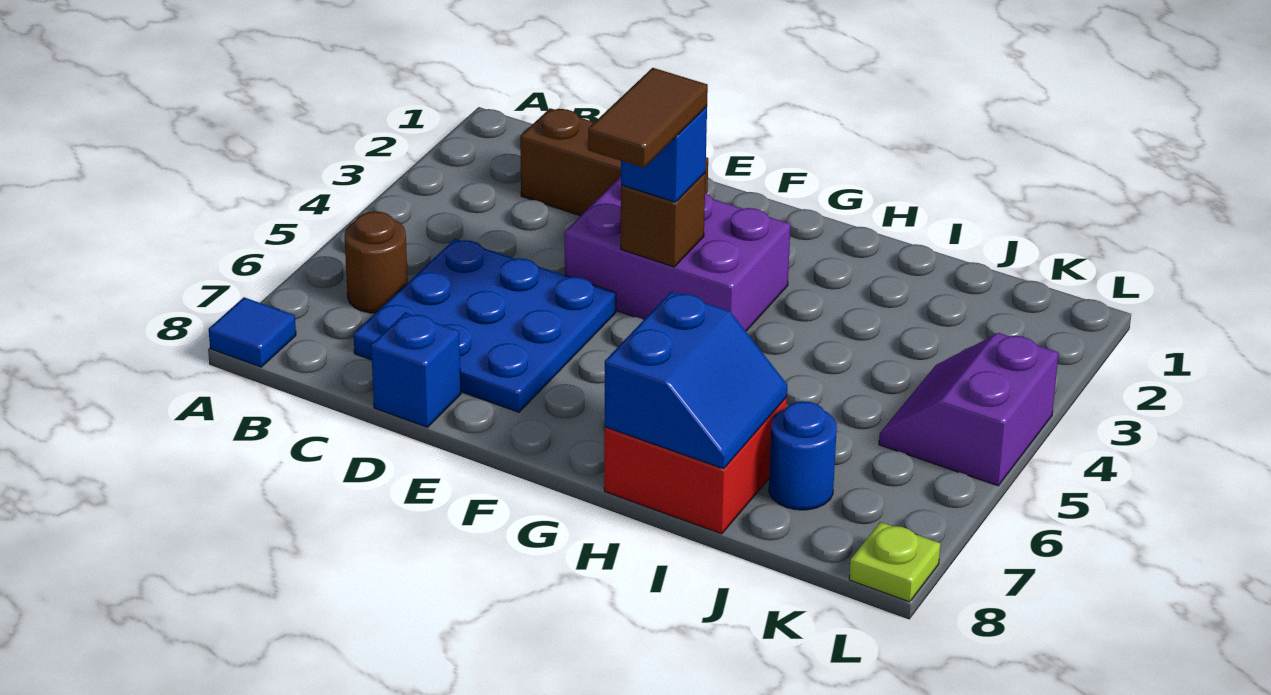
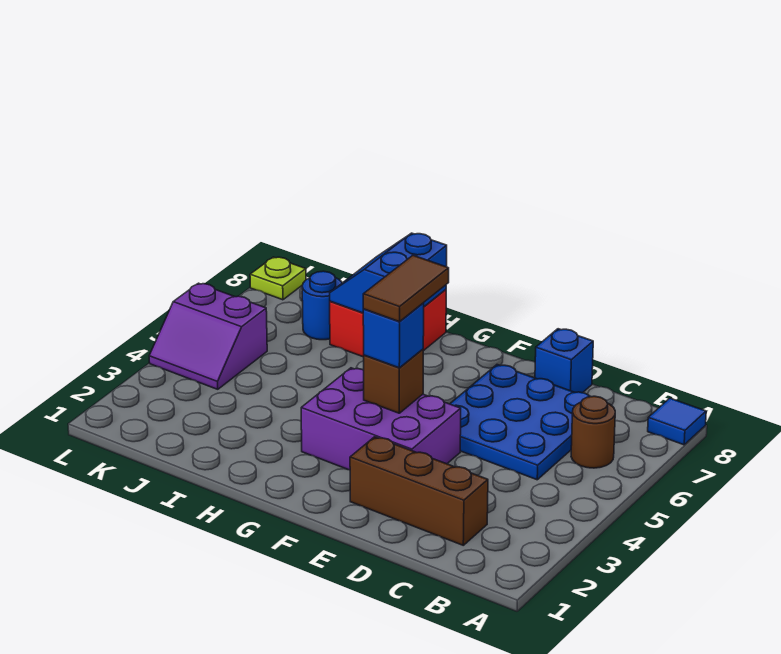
purple slope K4:L5 level 1 top L -> purple slope K4:L5 level 1 top 5

